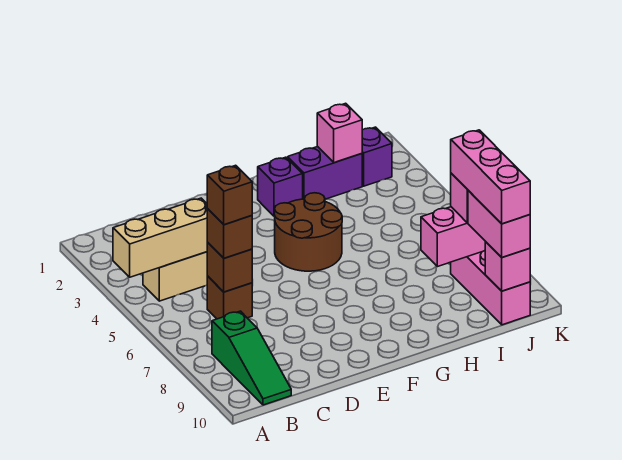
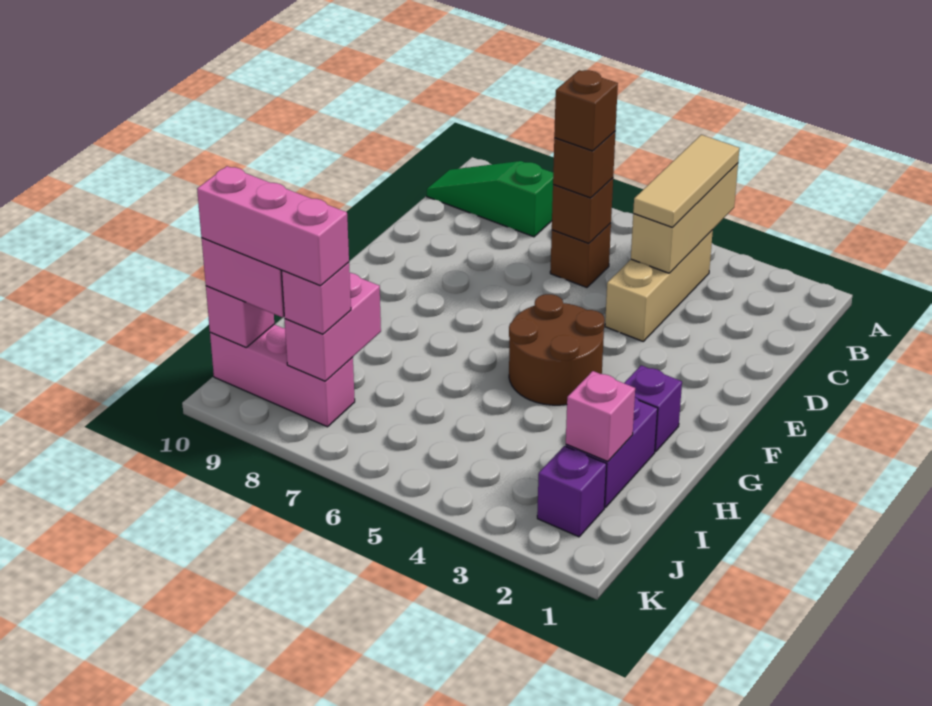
none -> tan tile A4:C4 level 3

